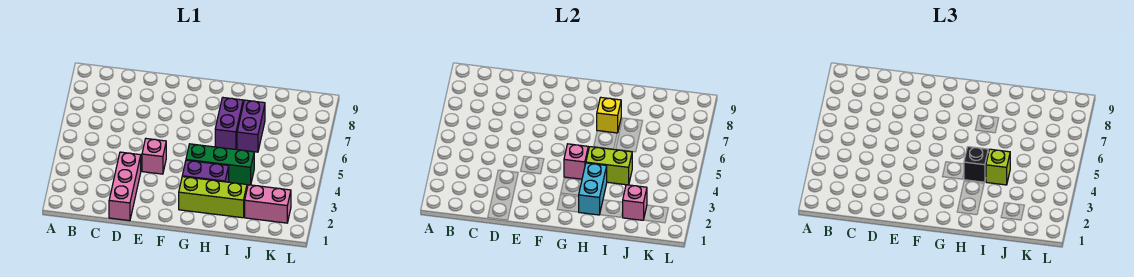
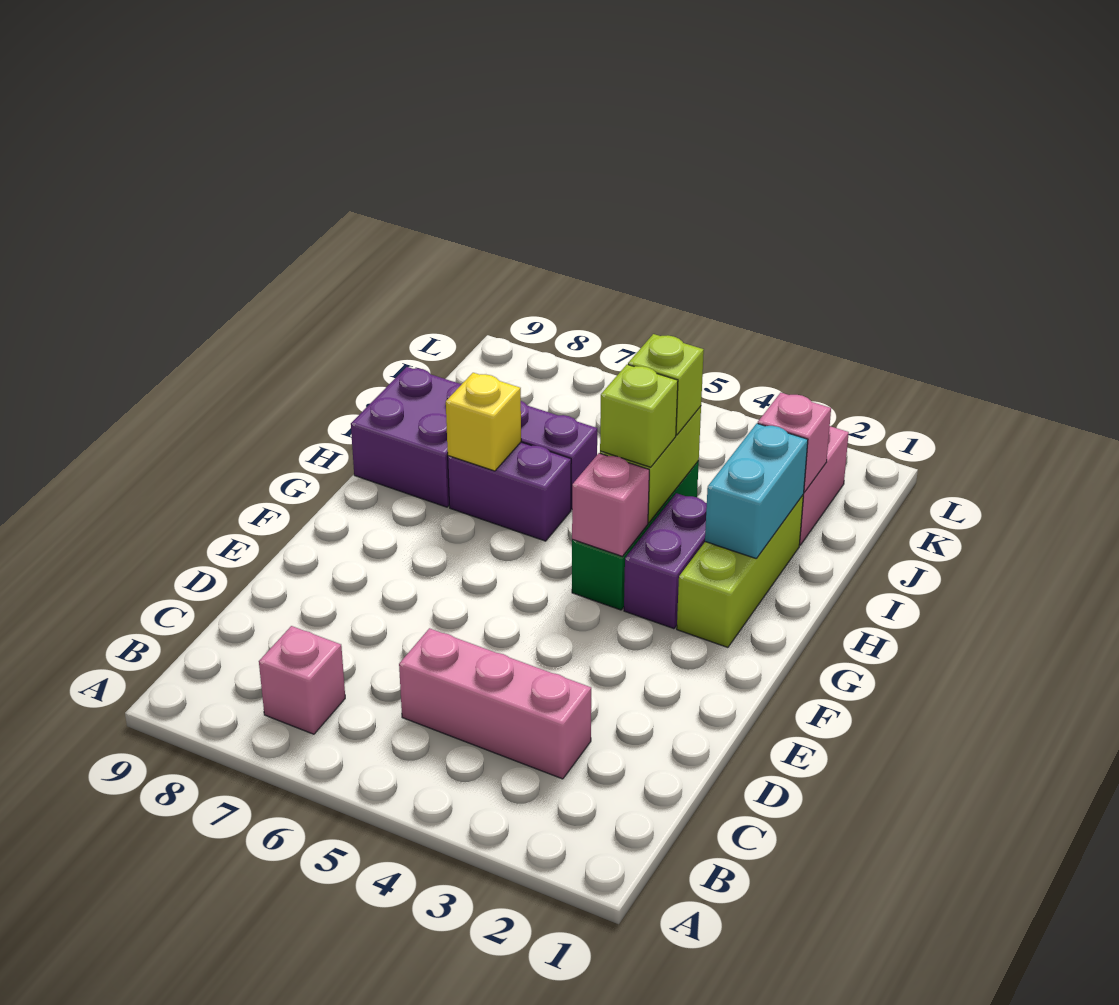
pink brick D1:D3 level 1 -> pink brick C3:C5 level 1
pink brick E4 level 1 -> pink brick B7 level 1
cyan brick H2:H3 level 2 -> cyan brick H2:I2 level 2
black brick H4 level 3 -> lime brick H4 level 3
none -> purple brick H8:I9 level 1

